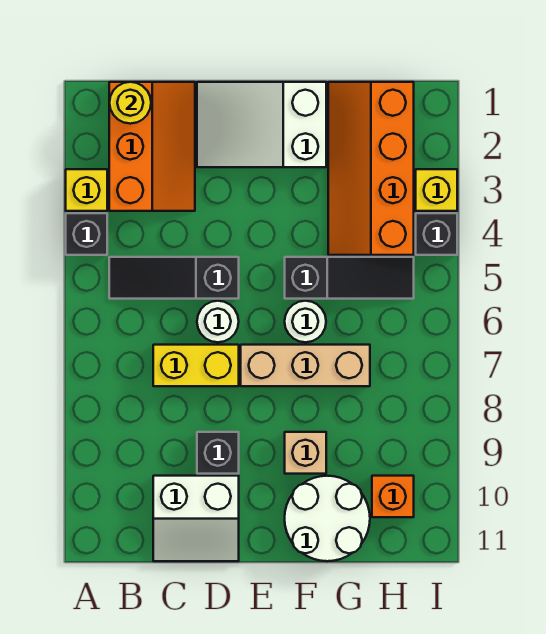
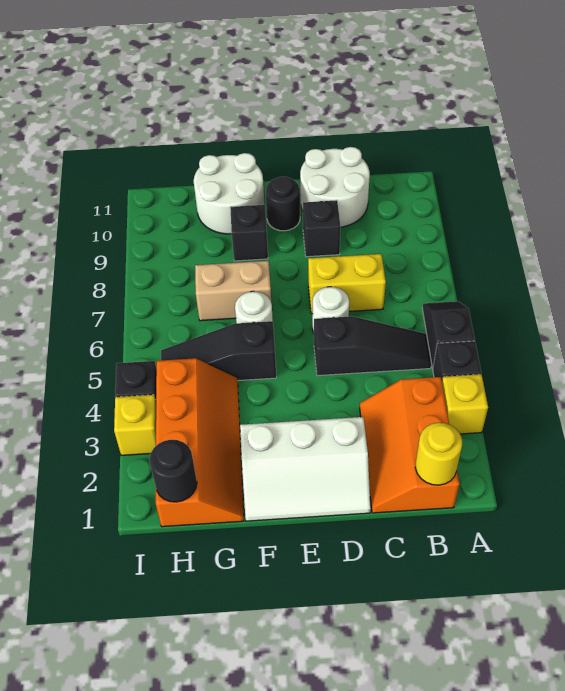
none -> black slope A5:A6 level 1 top 5
white slope C10:D11 level 1 top 10 -> white round brick C10:D11 level 1
white slope D1:F2 level 1 top F -> white slope D1:F2 level 1 top 2
tan brick E7:G7 level 1 -> tan brick F7:G7 level 1
none -> black round brick E10 level 1
tan brick F9 level 1 -> black brick F9 level 1
none -> black round brick H1 level 2
orange brick H10 level 1 -> none

